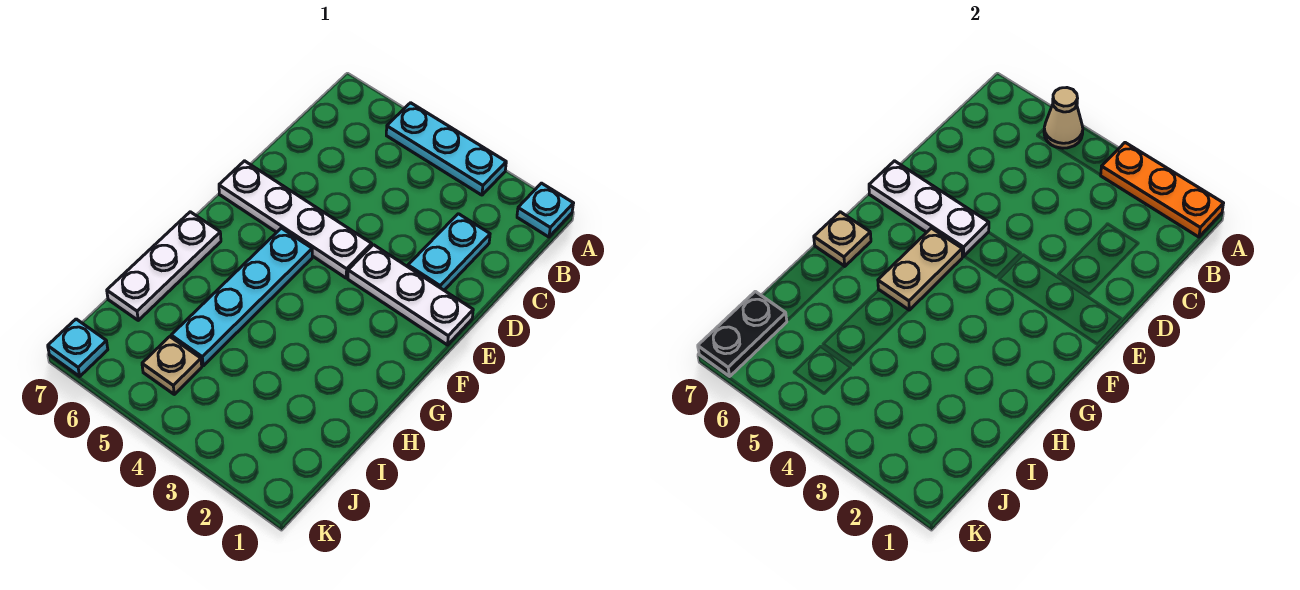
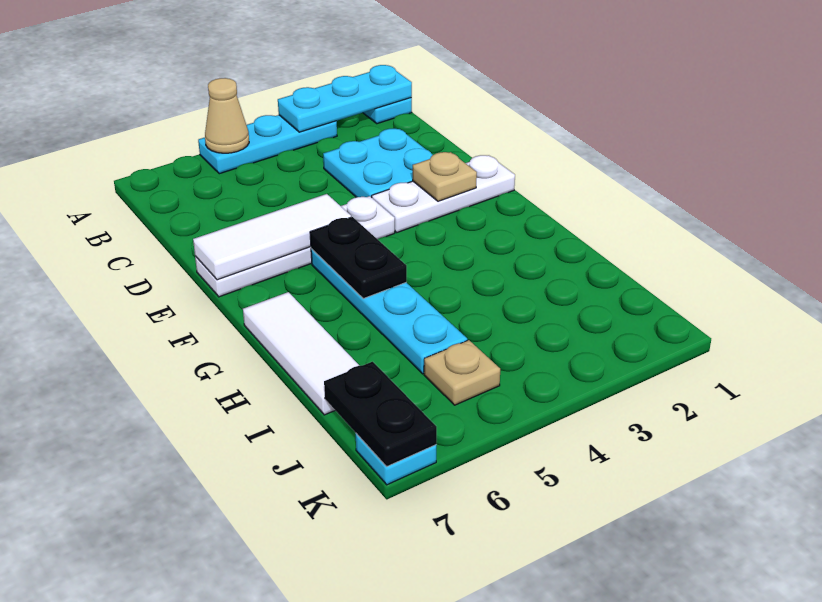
orange plate A1:A3 level 2 -> cyan plate A1:A3 level 2
cyan plate C2:D2 level 1 -> cyan plate C2:D3 level 1
white plate E5:E7 level 2 -> white tile E5:E7 level 2
tan plate F5:G5 level 2 -> black plate F5:G5 level 2
white plate G7:I7 level 1 -> white tile G7:I7 level 1
tan plate G7 level 2 -> tan plate E2 level 2

